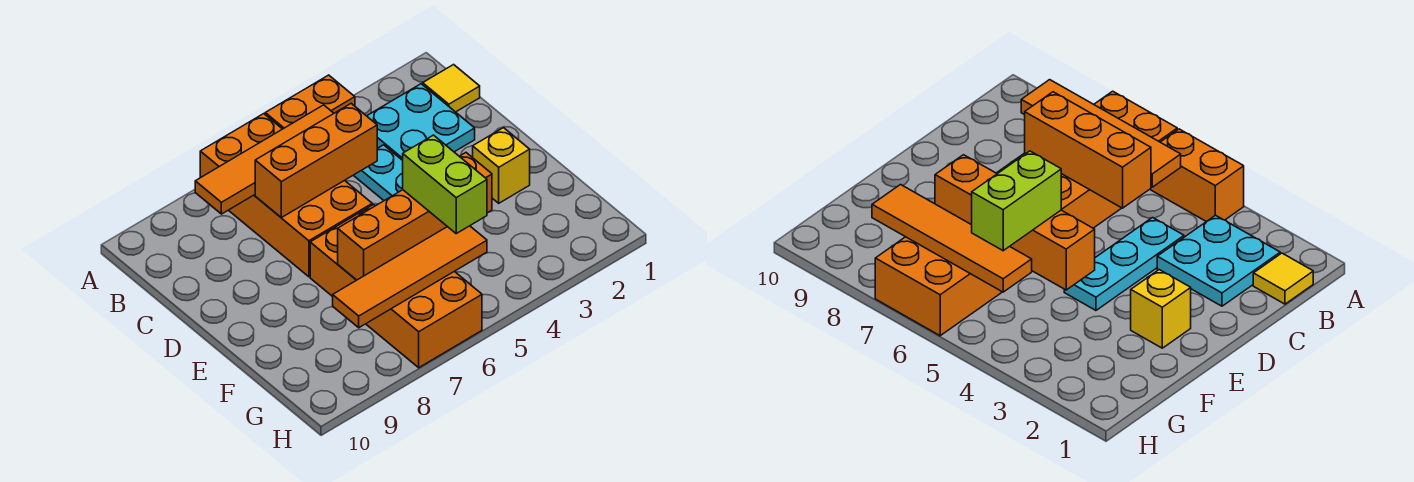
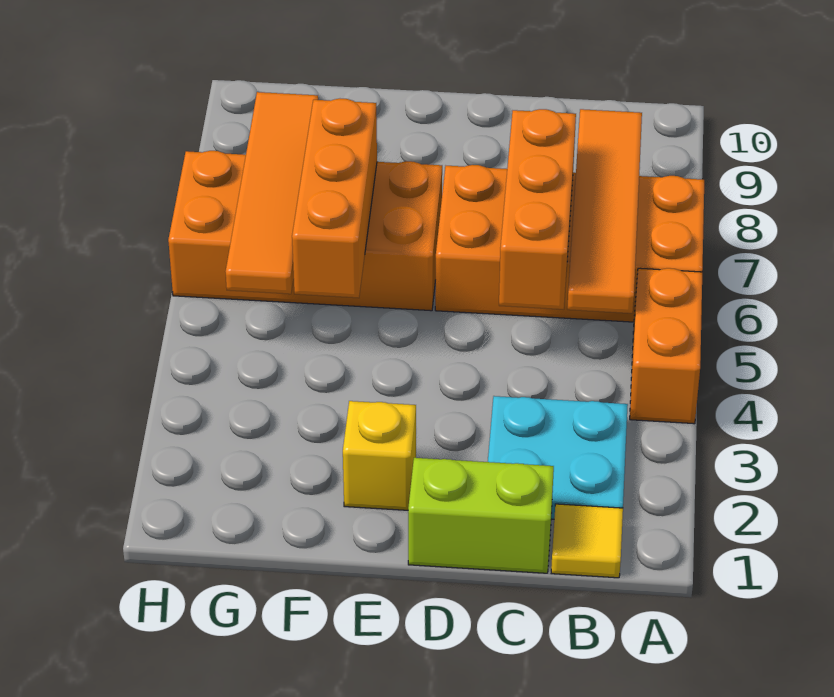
cyan plate C4:E4 level 1 -> none
orange brick F4:F7 level 2 -> orange brick F5:F7 level 2
lime brick F5:G5 level 3 -> lime brick C1:D1 level 1

